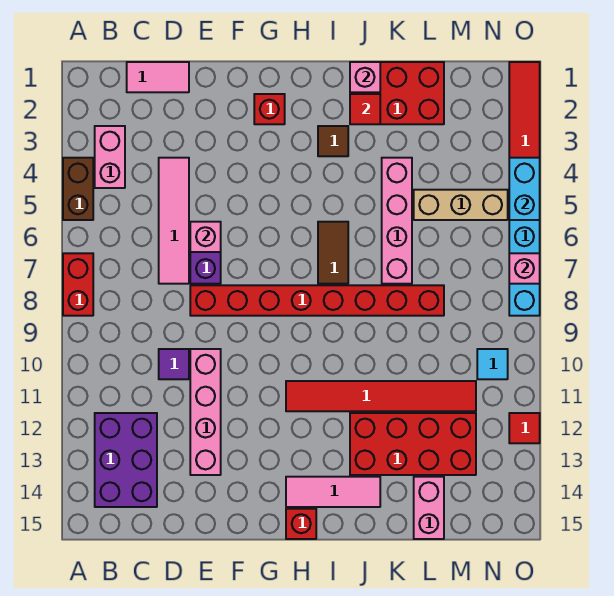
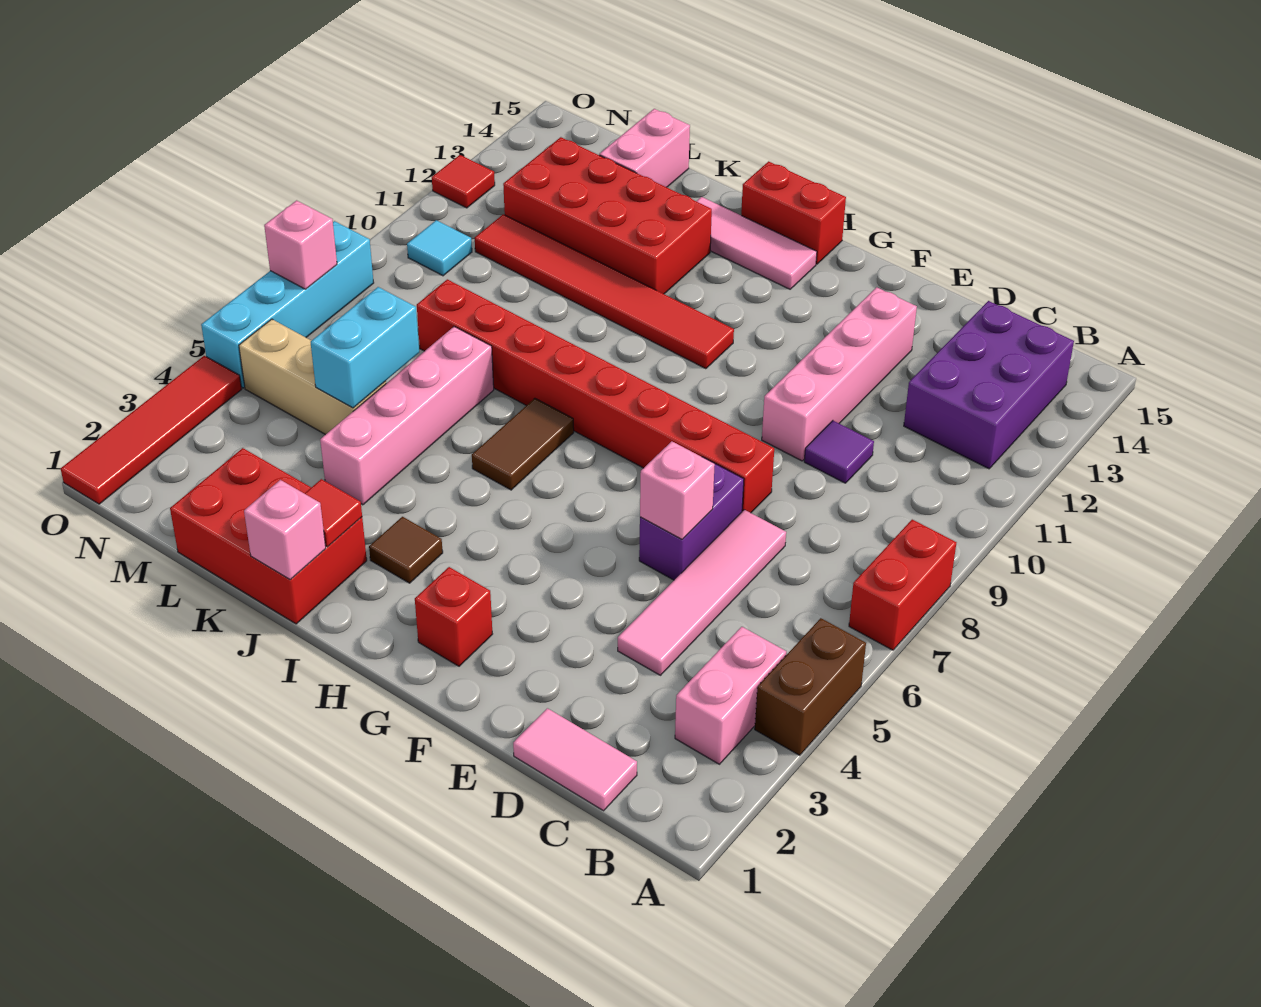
red brick H15 level 1 -> red brick H15:I15 level 1
cyan brick O4:O5 level 2 -> cyan brick L5:L6 level 2

